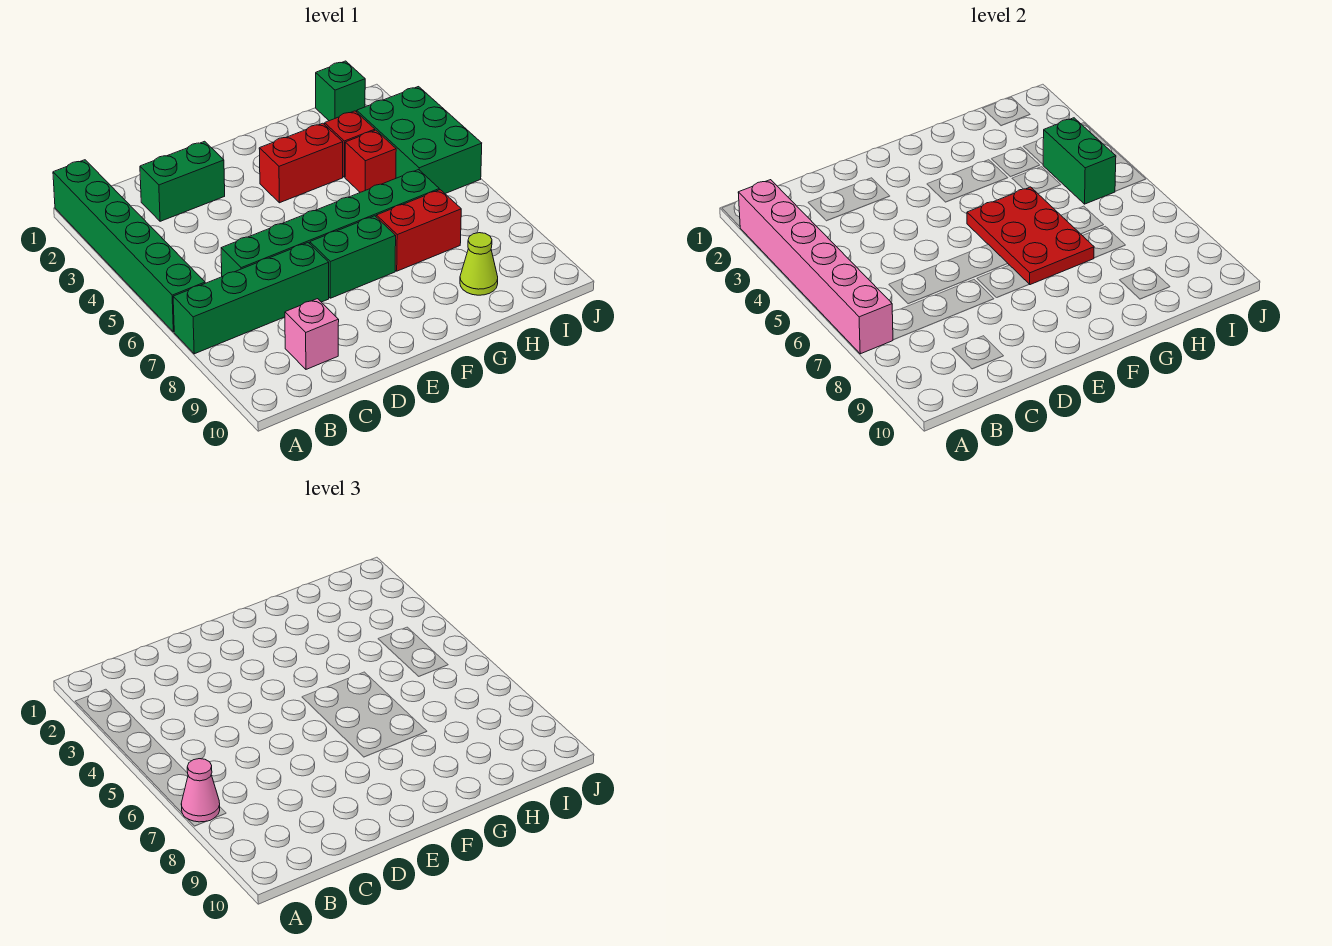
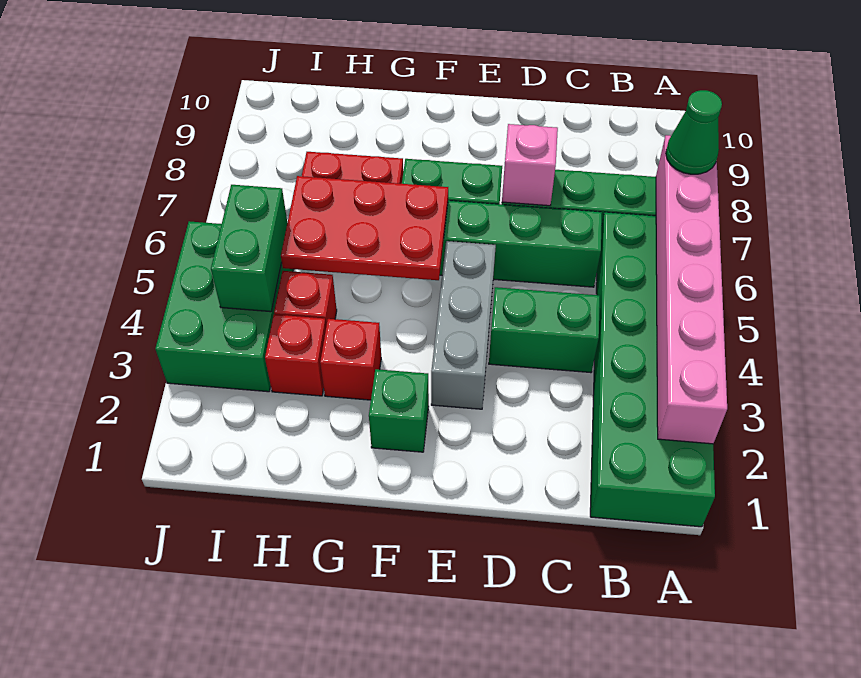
green brick A1:A6 level 1 -> green brick A1:B6 level 1
pink cone A7 level 3 -> green cone A7 level 3
green brick C2:D2 level 1 -> green brick C4:D4 level 1
pink brick C9 level 1 -> pink brick D7 level 2
none -> grey brick E3:E5 level 1
red brick F3:G3 level 1 -> red brick G3 level 1
red plate F5:G7 level 2 -> red plate F5:H6 level 2
lime cone H9 level 1 -> none
green brick I1 level 1 -> green brick F2 level 1

